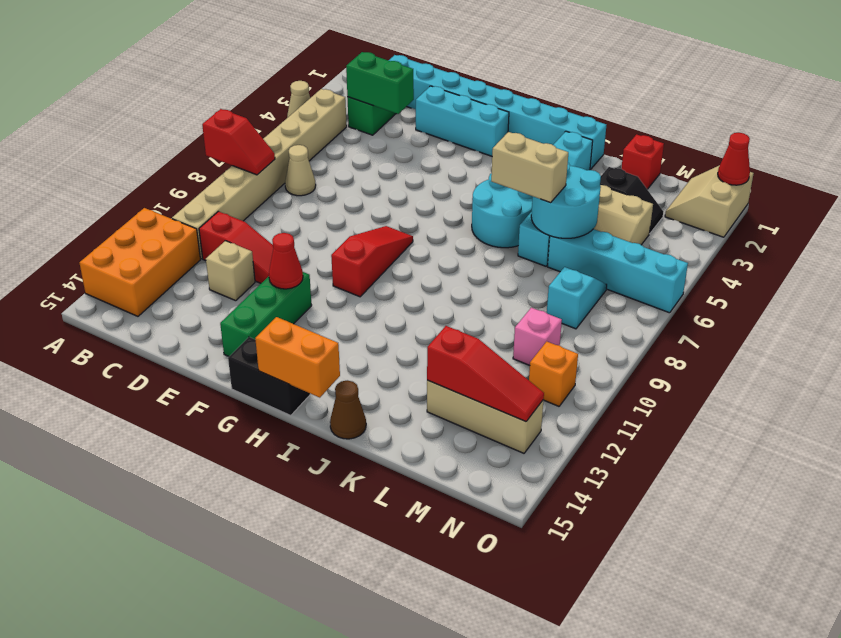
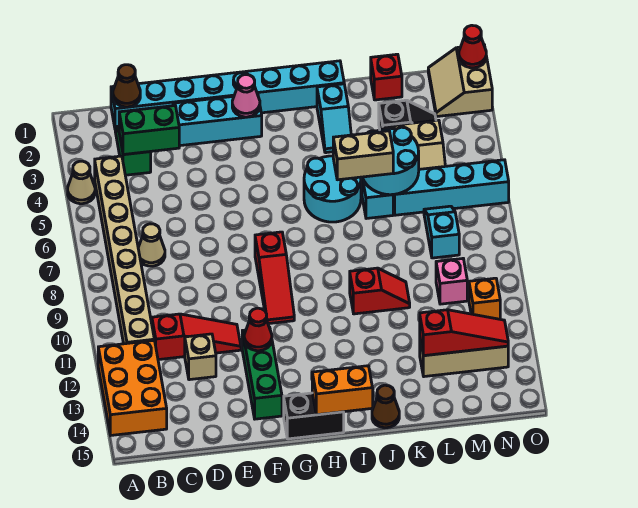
red slope A8:B8 level 2 top A -> red slope J10:K10 level 1 top J
none -> brown cone C1 level 2
none -> pink cone G2 level 2
red slope G8:G10 level 1 top 10 -> red slope G8:G10 level 1 top 8

